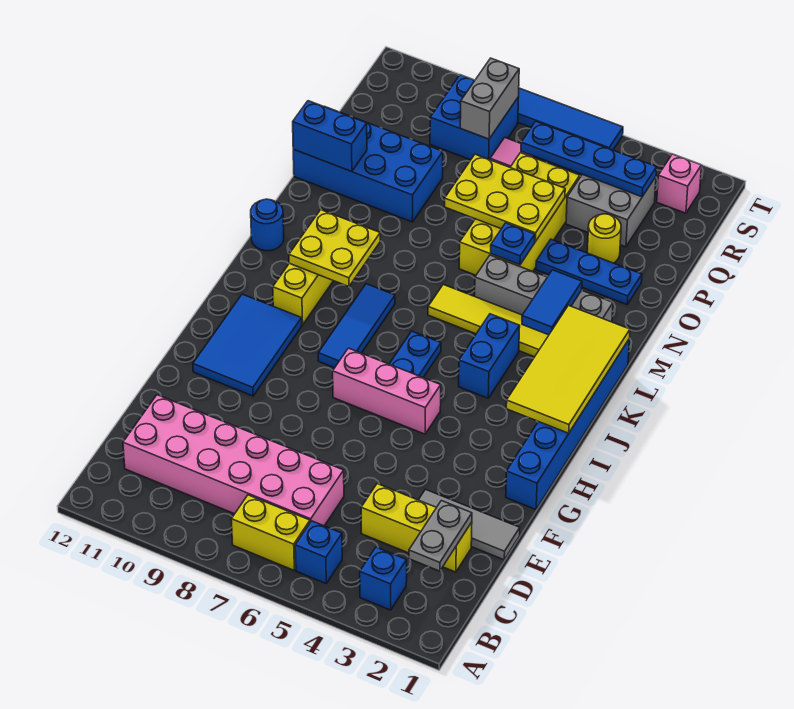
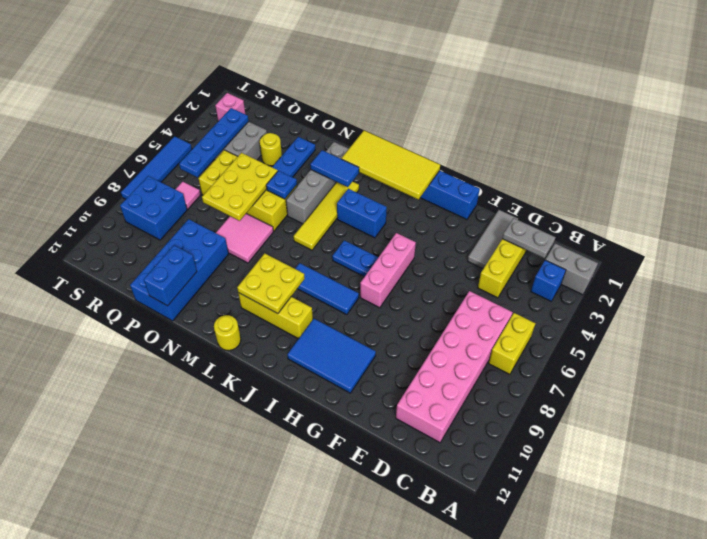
blue brick B5 level 1 -> none
blue round brick L12 level 1 -> yellow round brick L12 level 1
none -> pink tile N7:O8 level 1
grey brick R8:S8 level 2 -> grey brick A2:B2 level 1

